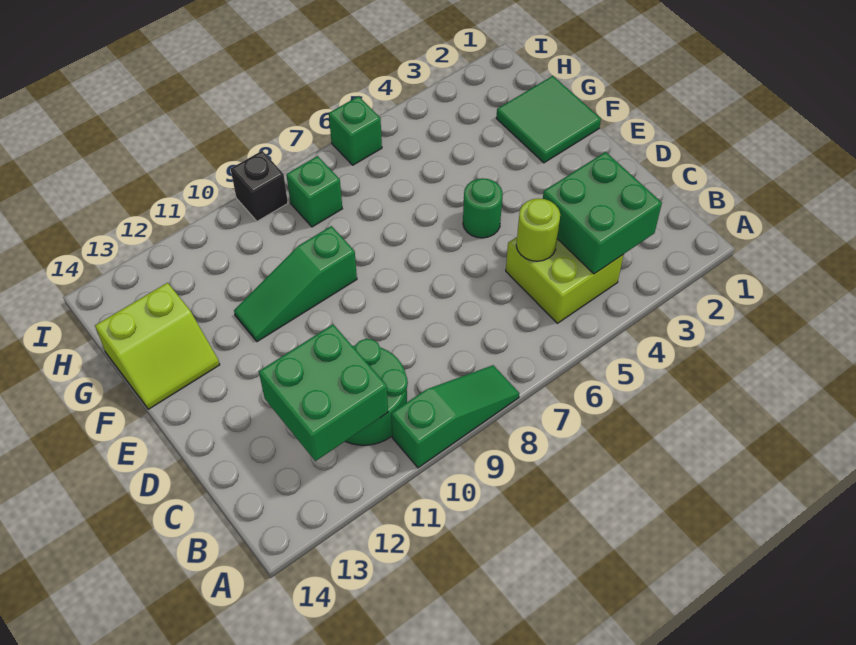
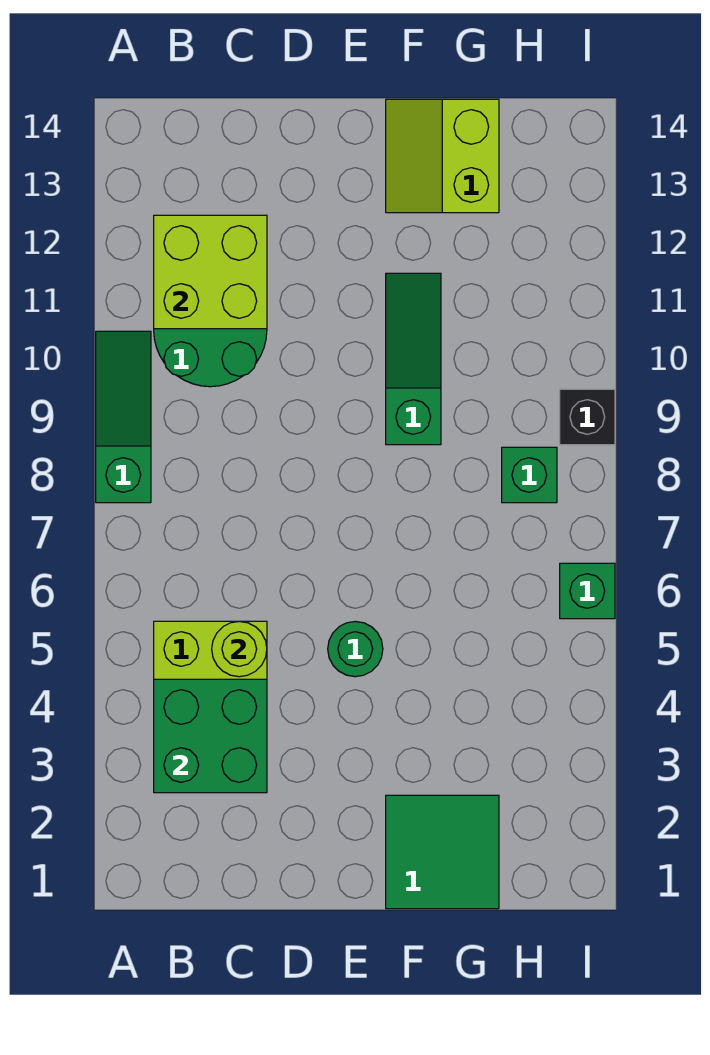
green slope A8:A10 level 1 top 10 -> green slope A8:A10 level 1 top 8
green brick B11:C12 level 2 -> lime brick B11:C12 level 2

